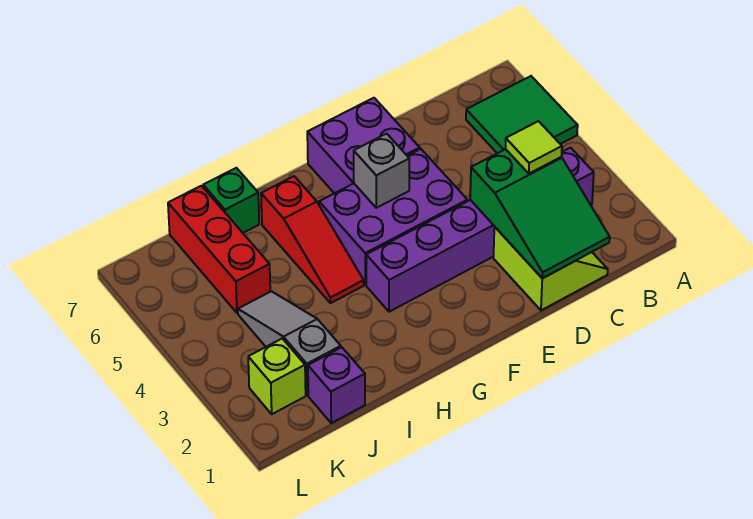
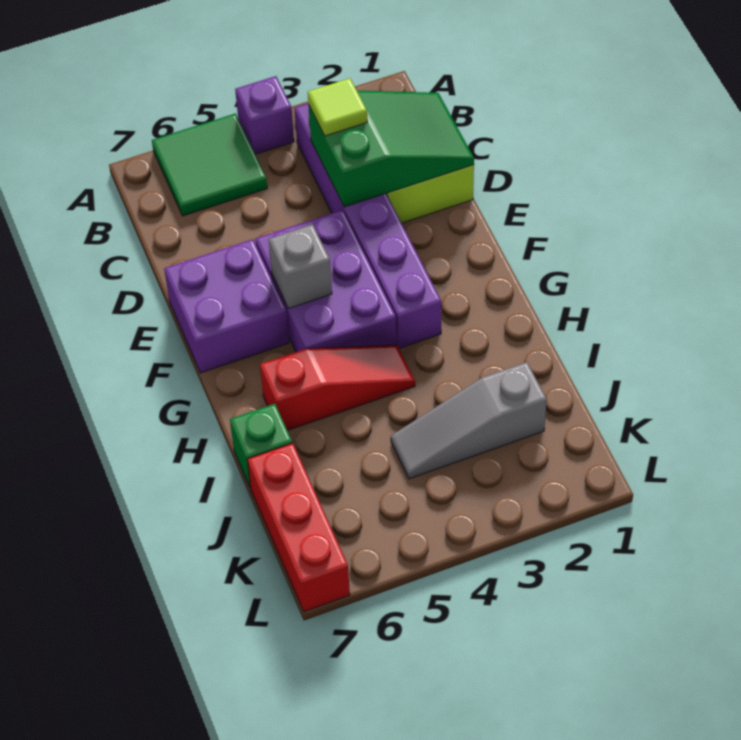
purple brick J1 level 1 -> purple brick A4 level 1
red brick J5:J7 level 1 -> red brick J7:L7 level 1
lime brick K2 level 1 -> none

